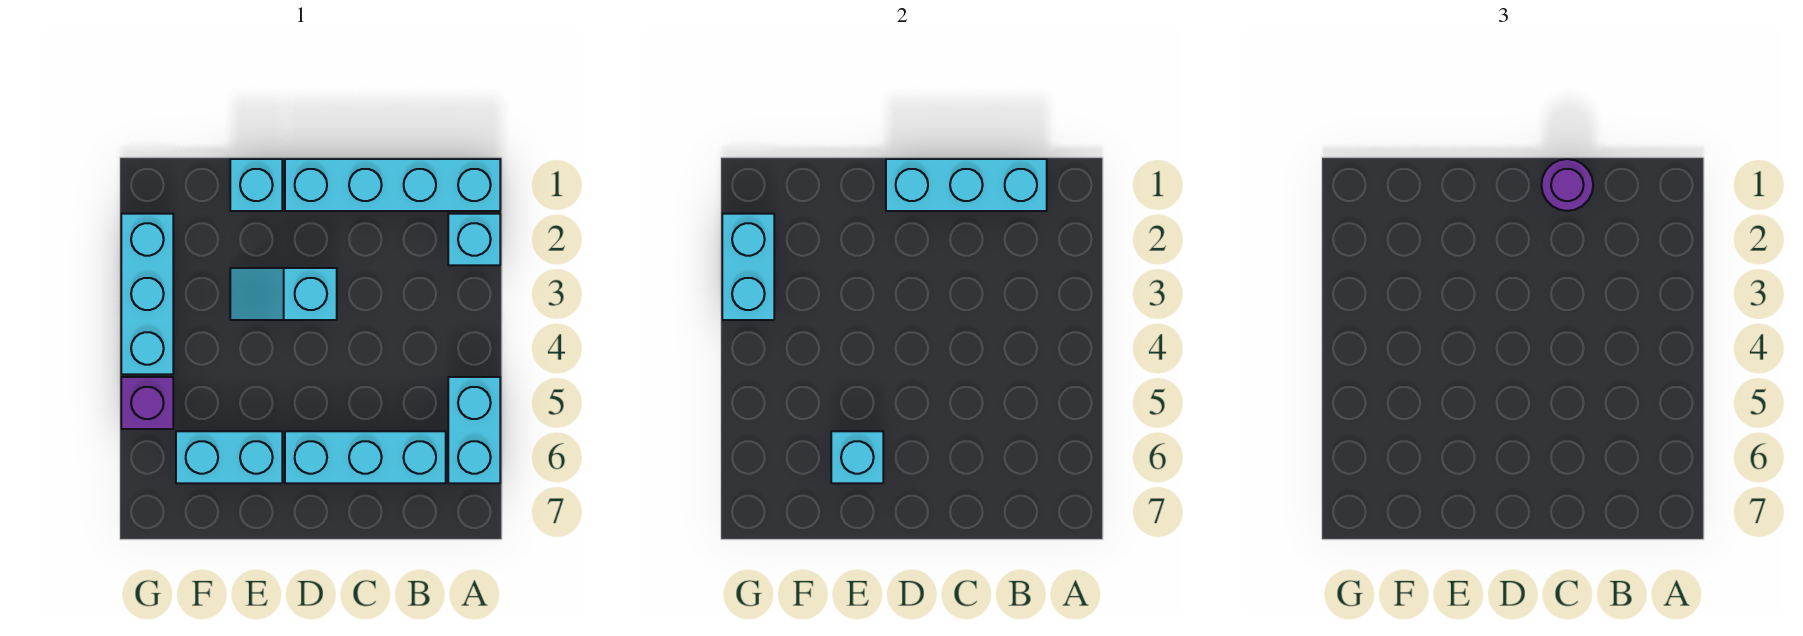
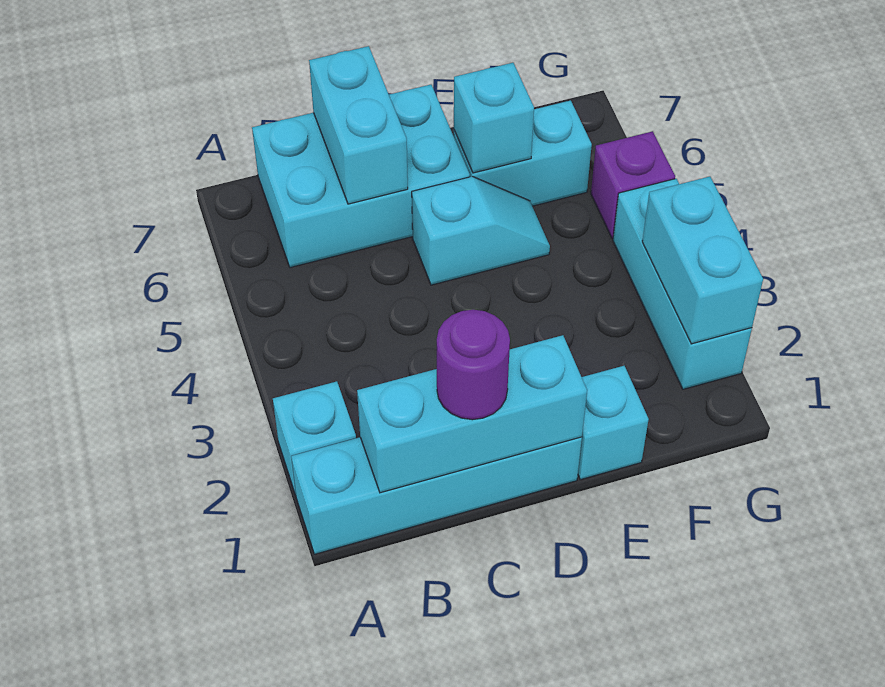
cyan brick A5:A6 level 1 -> cyan brick C6:C7 level 2
cyan brick B6:D6 level 1 -> cyan brick B6:D7 level 1
cyan slope D3:E3 level 1 top D -> cyan slope D5:E5 level 1 top D

